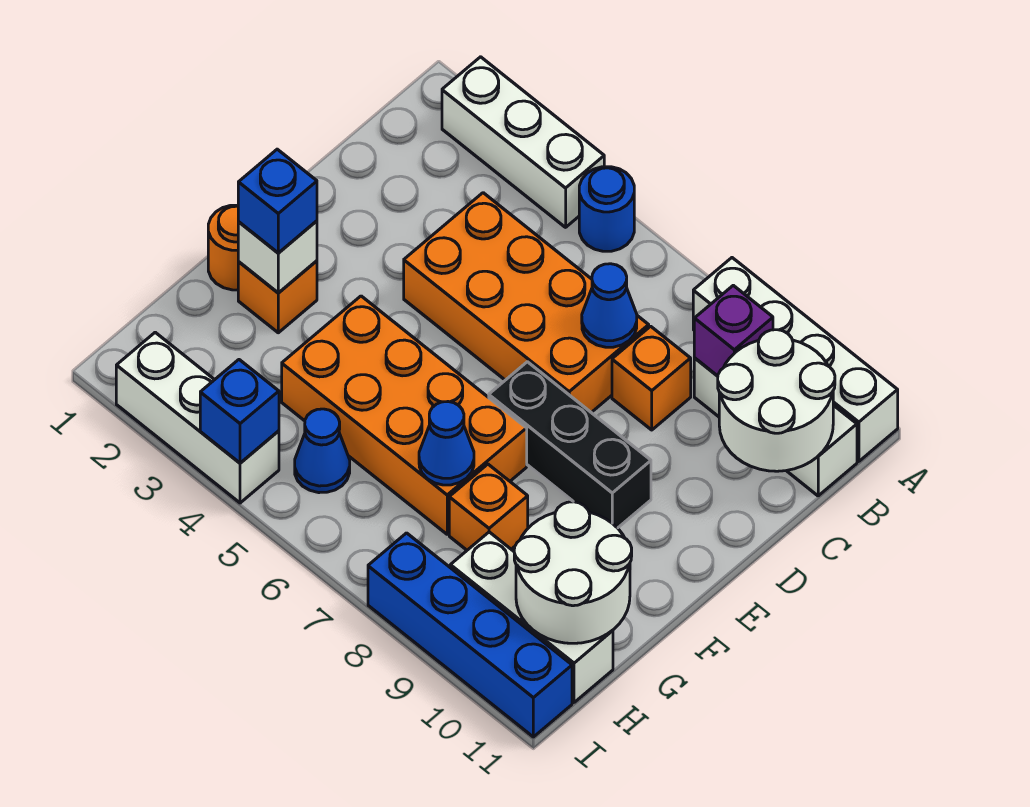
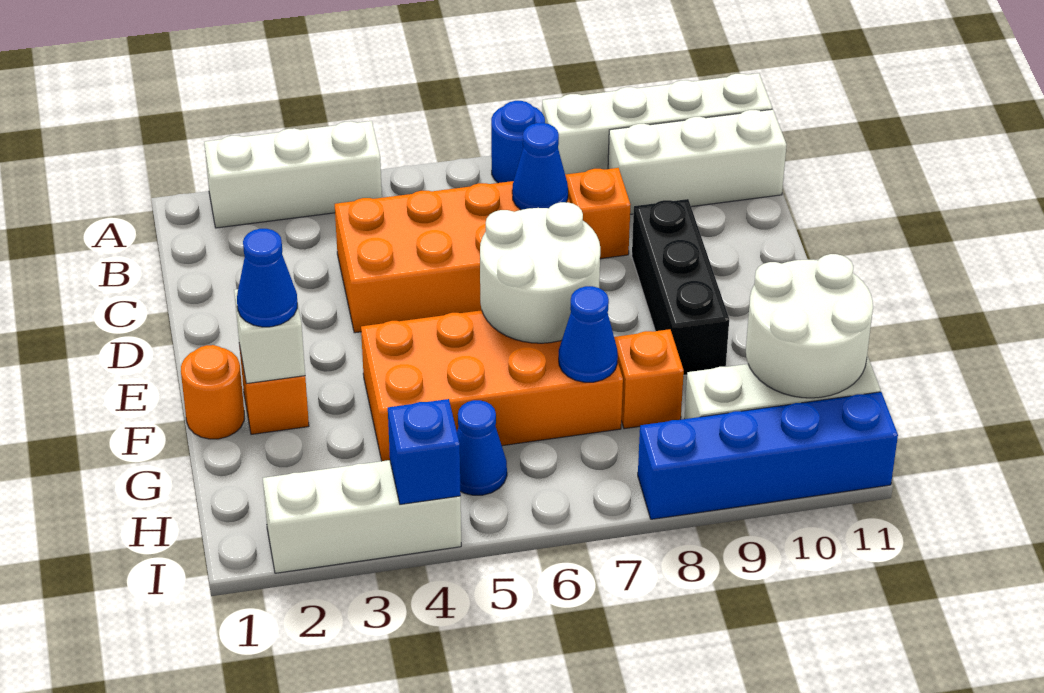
blue round brick A5 level 1 -> blue round brick A7 level 1
purple brick B9 level 2 -> none
white round brick B10:C11 level 2 -> white round brick E6:F7 level 2
black brick E7:E9 level 1 -> black brick D9:F9 level 1
blue brick F2 level 3 -> blue cone F2 level 3

